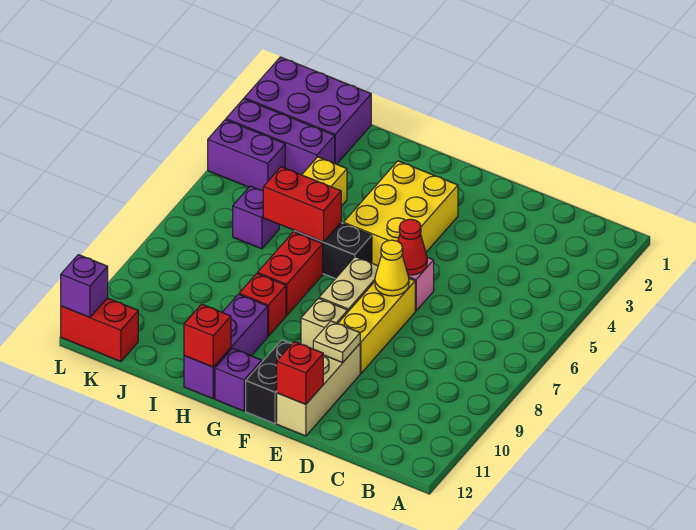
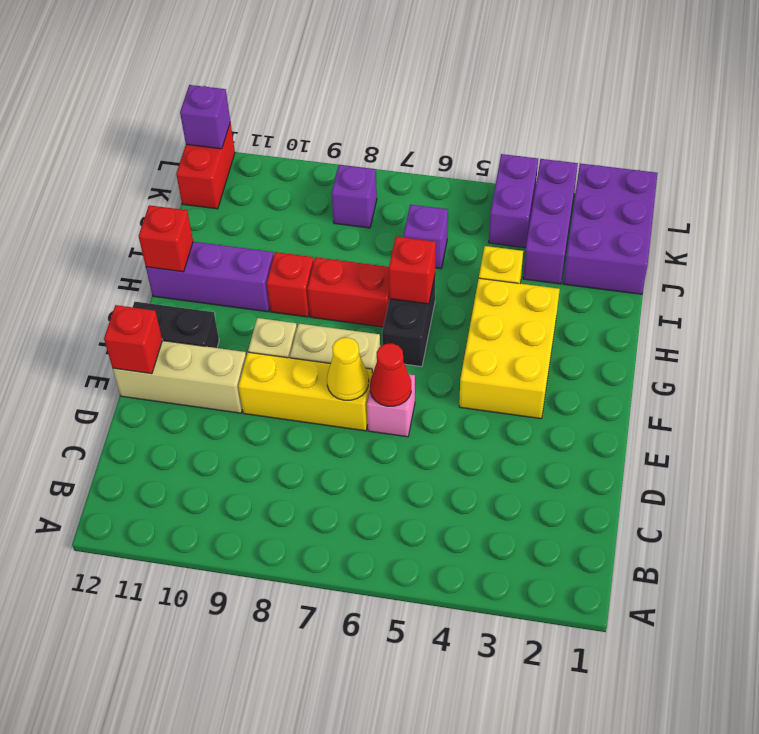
tan plate E10 level 2 -> none
yellow brick F3:G5 level 1 -> yellow brick F3:H4 level 1
purple brick G12 level 1 -> purple brick K8 level 1
red brick H6:I6 level 2 -> red brick H6 level 2

